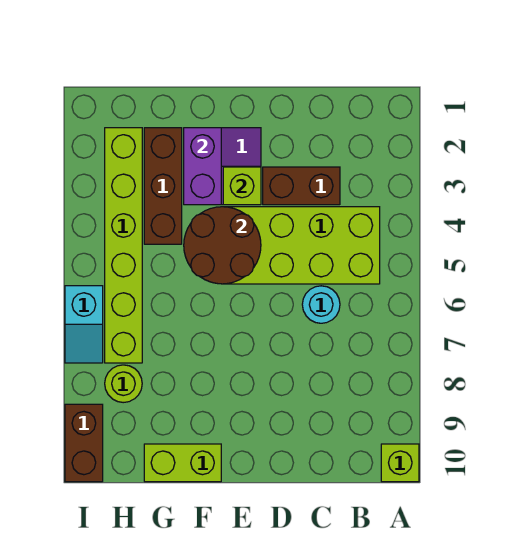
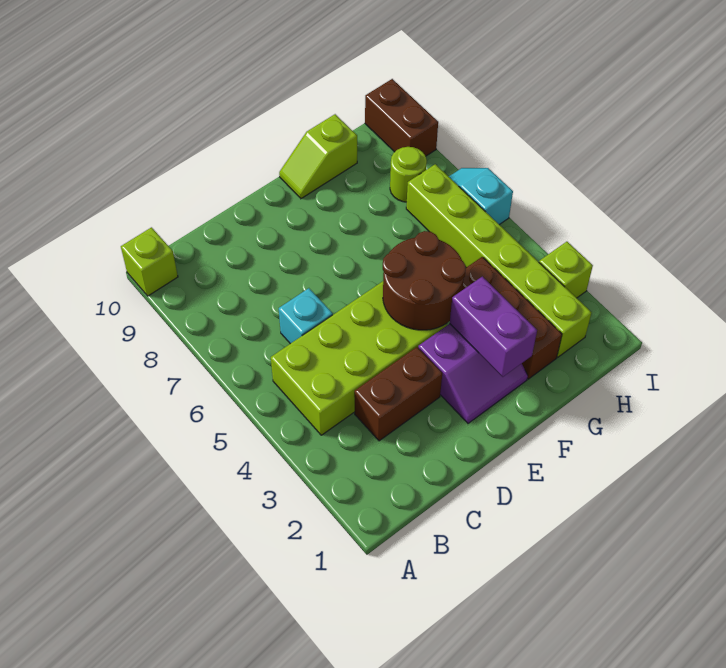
cyan round brick C6 level 1 -> cyan brick C6 level 1
lime brick E3 level 2 -> lime brick I3 level 1
lime brick F10:G10 level 1 -> lime slope F10:G10 level 1 top G

